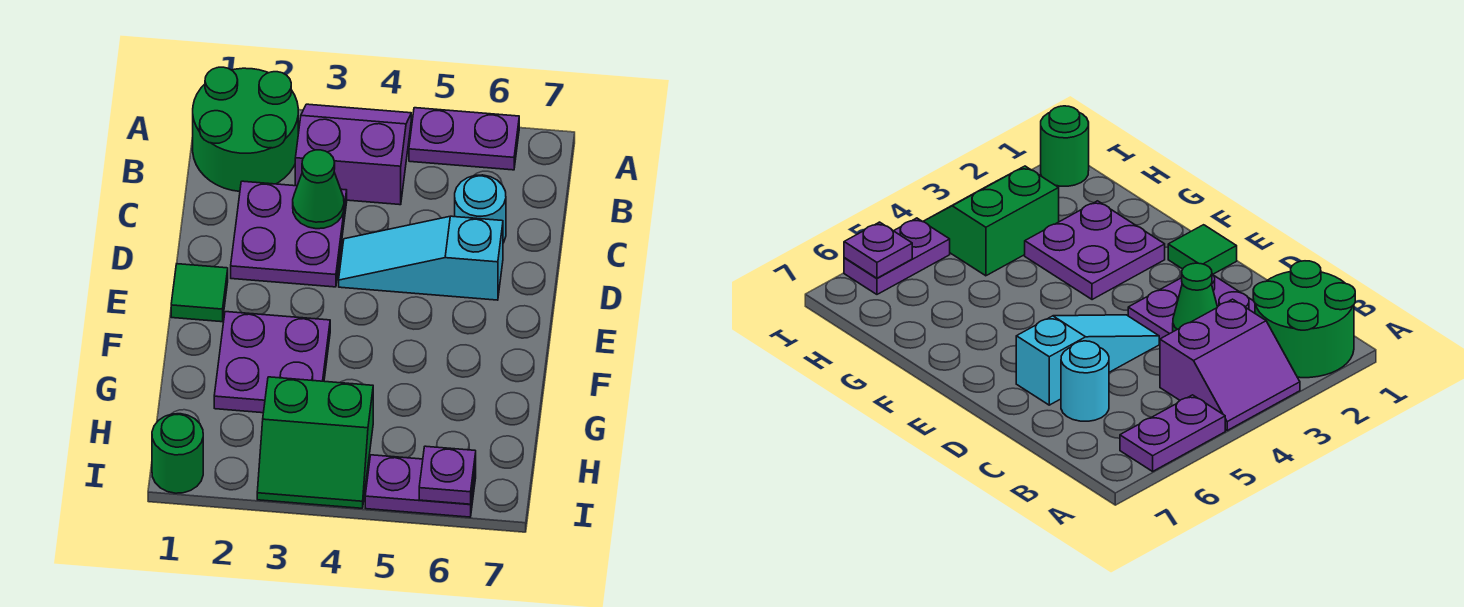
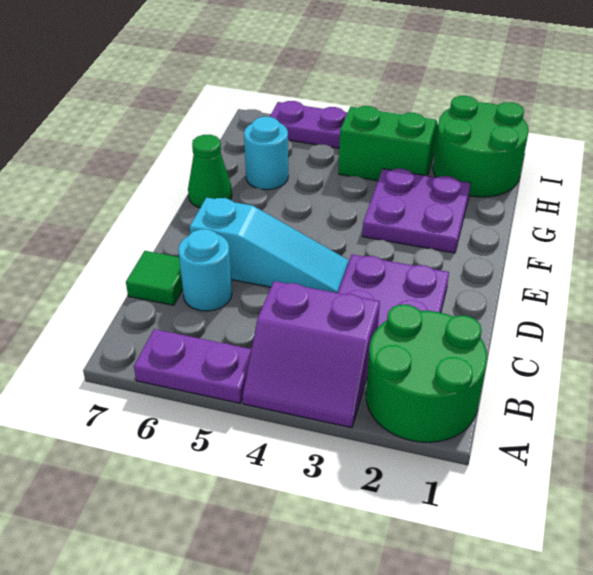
green cone C3 level 2 -> green cone F7 level 1
green tile E1 level 1 -> green tile C7 level 1
none -> cyan round brick G6 level 1
green round brick I1 level 1 -> green round brick H1:I2 level 1
purple plate I6 level 2 -> none

